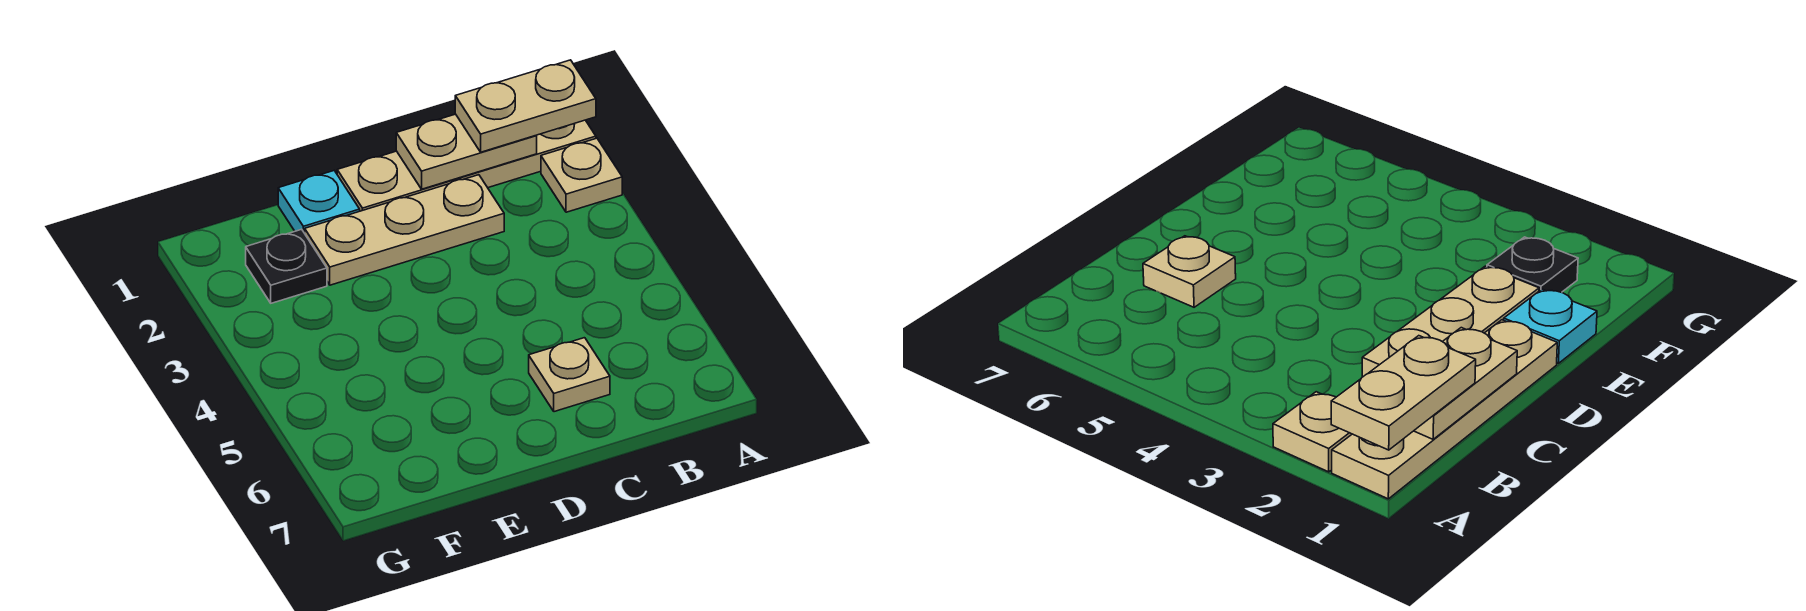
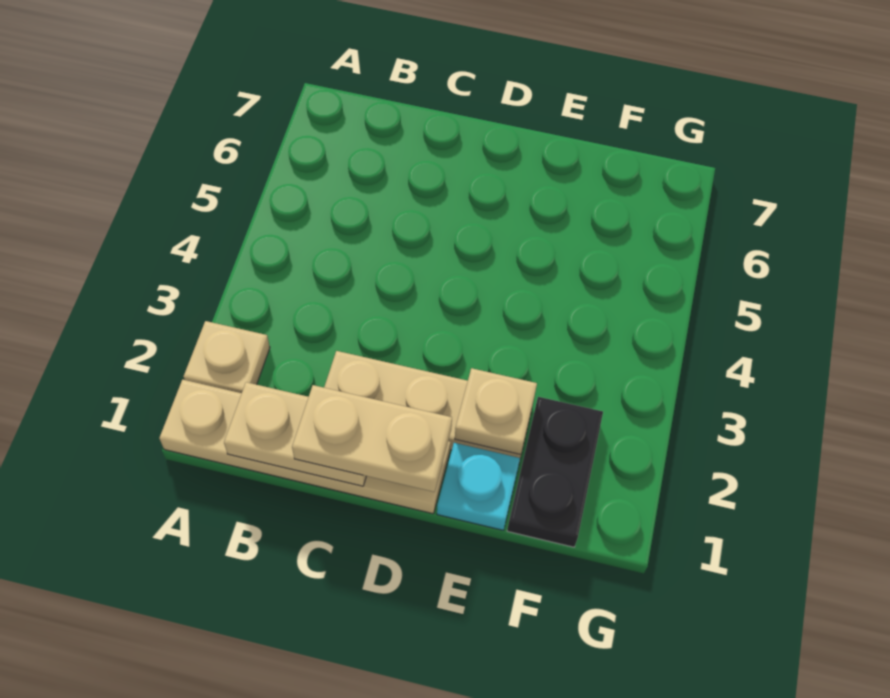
tan plate A1:B1 level 3 -> tan plate C1:D1 level 3
tan plate C6 level 1 -> tan plate E2 level 2
black plate F2 level 1 -> black plate F1:F2 level 1

